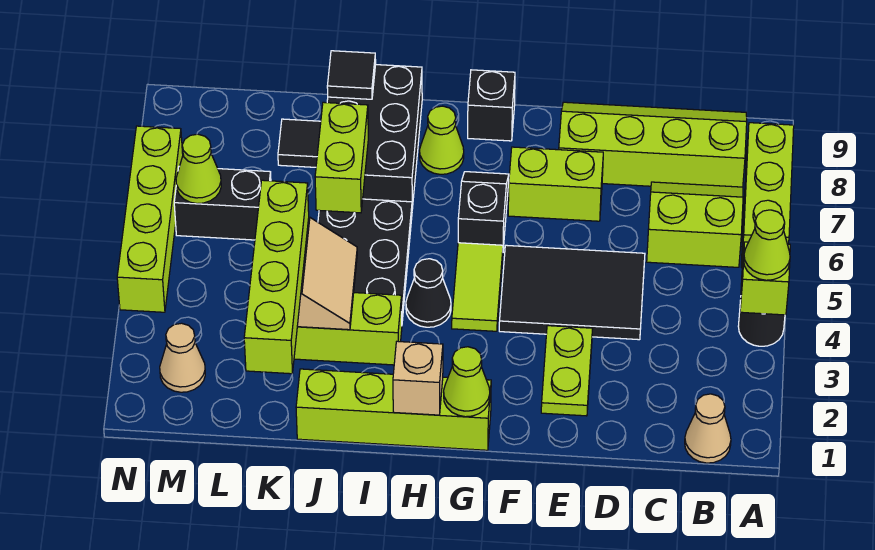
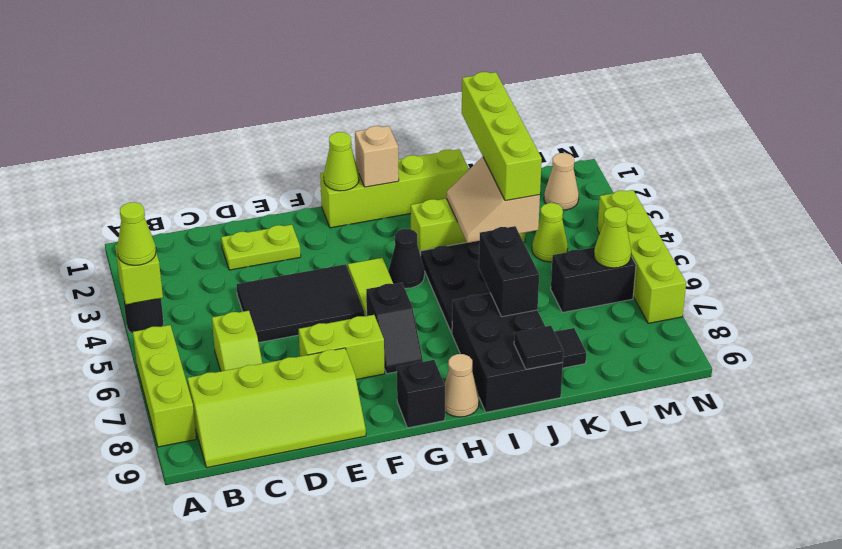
tan cone B1 level 1 -> tan cone H9 level 1
lime slope B6:C7 level 1 top 6 -> lime slope C6:C7 level 1 top 6
lime plate E2:E3 level 1 -> lime plate D2:E2 level 1
lime cone H8 level 1 -> lime cone L4 level 1
lime brick J6:J7 level 2 -> black brick J6:J7 level 2

